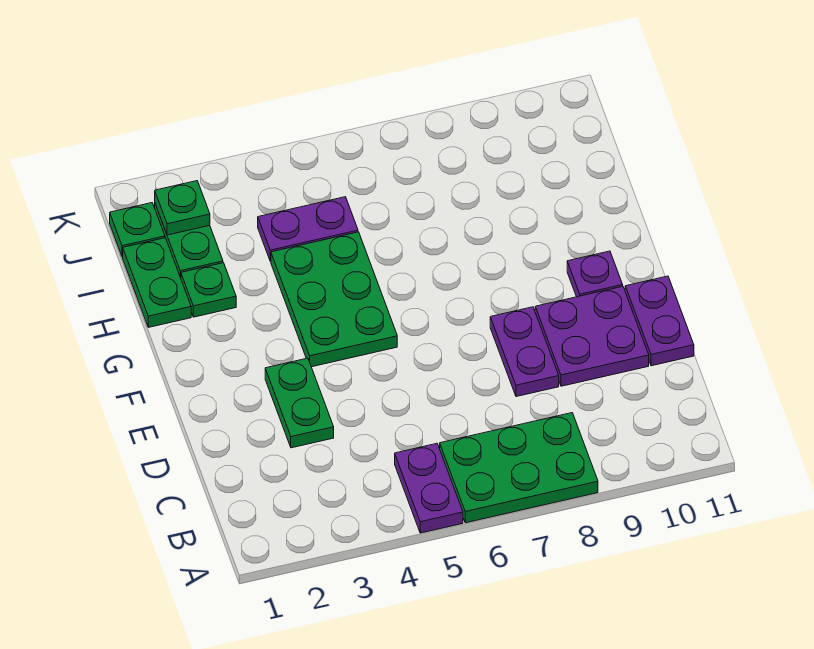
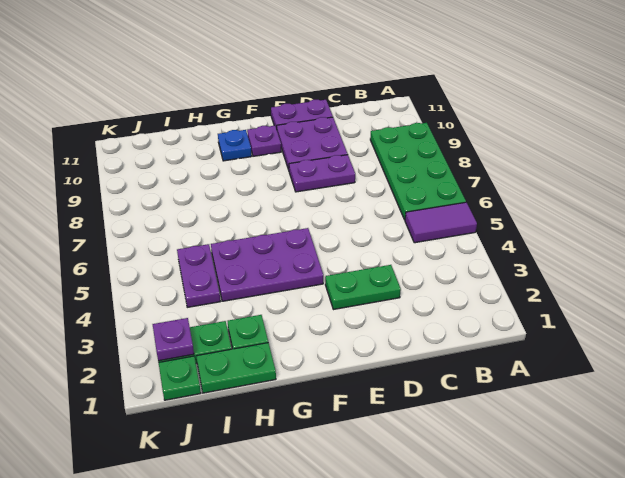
purple plate A5:B5 level 1 -> purple tile A5:B5 level 1
green plate A6:B8 level 1 -> green plate A6:B9 level 1
green plate F4:H5 level 1 -> purple plate F4:H5 level 1
none -> blue plate G10 level 1
green plate J2 level 2 -> purple plate J2 level 2

